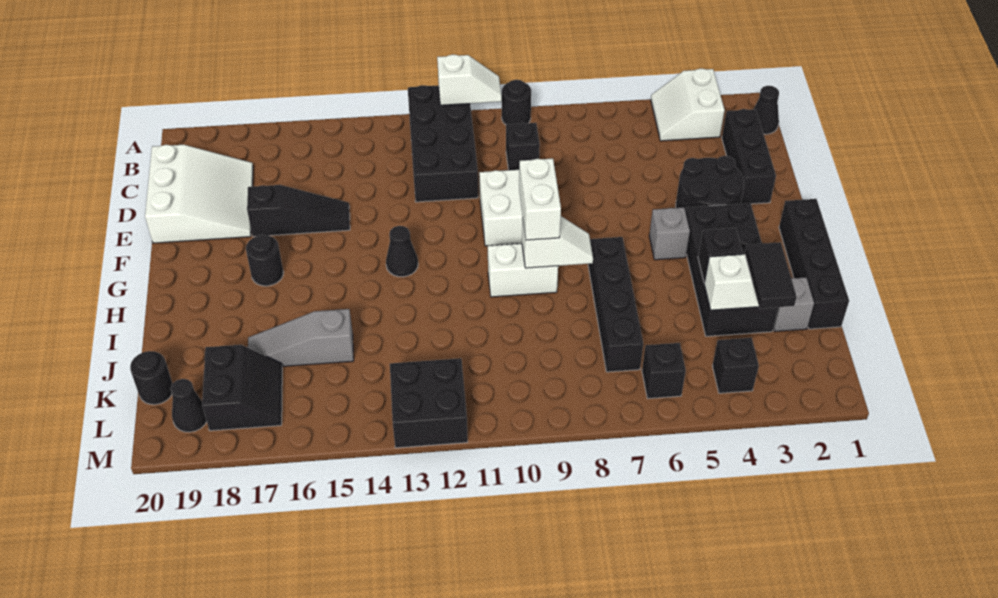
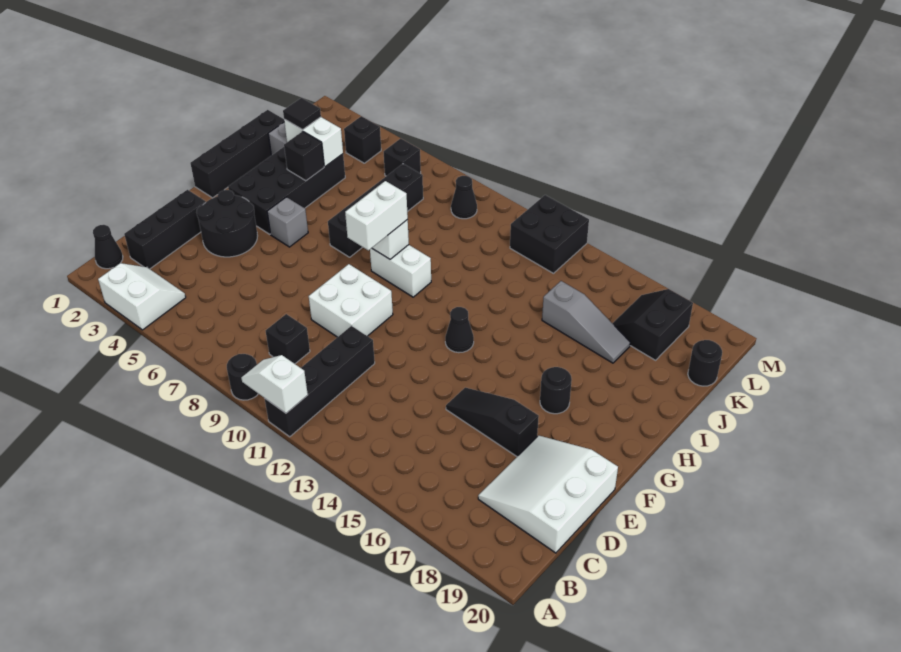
white slope A3:B4 level 1 top 3 -> white slope A3:B4 level 1 top A
black brick A11:D12 level 1 -> black brick A11:D11 level 1
black tile J3:K3 level 3 -> black tile J3 level 3
black cone L19 level 1 -> black cone L9 level 1

